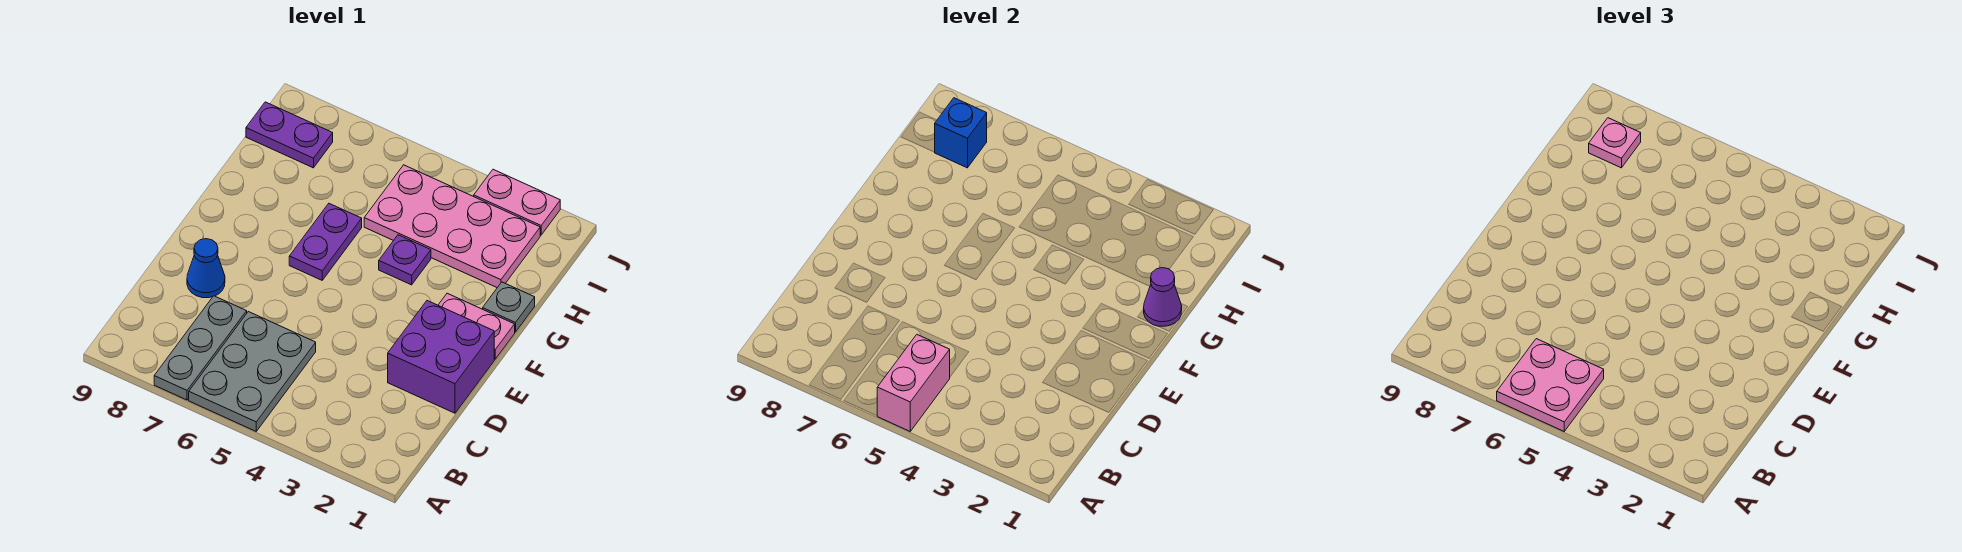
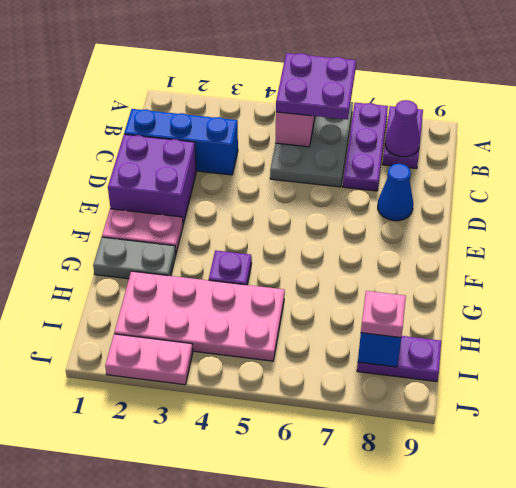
pink plate A5:B6 level 3 -> purple plate A5:B6 level 3
grey plate A7:C7 level 1 -> purple plate A7:C7 level 1
none -> blue brick C1:C3 level 1
purple plate F6:G6 level 1 -> purple plate A8:B8 level 1
grey plate G1 level 1 -> grey plate G1:G2 level 1
purple cone G1 level 2 -> purple cone B8 level 2

